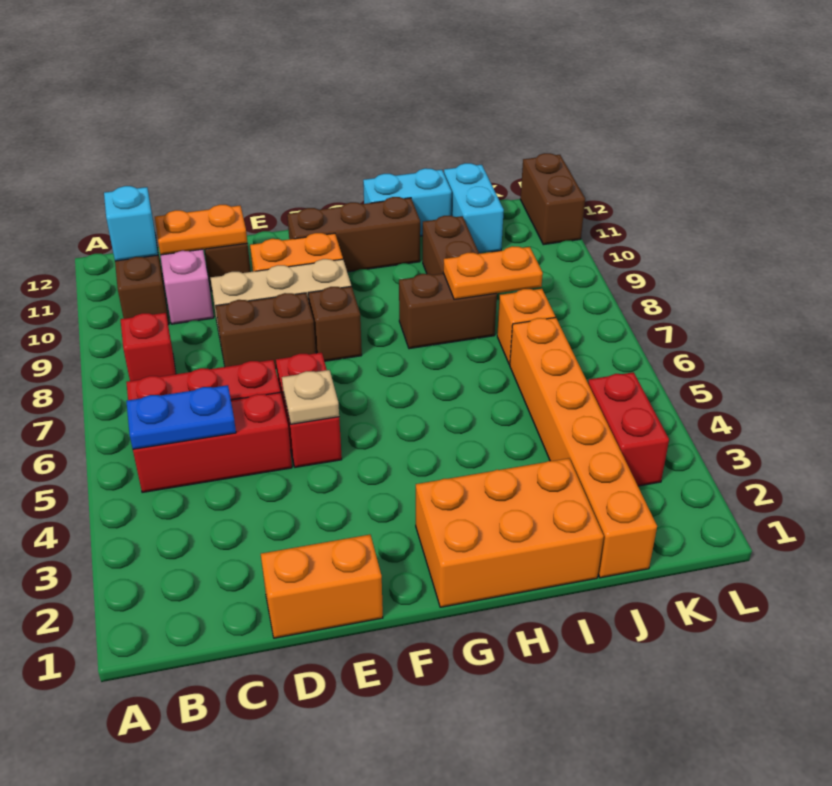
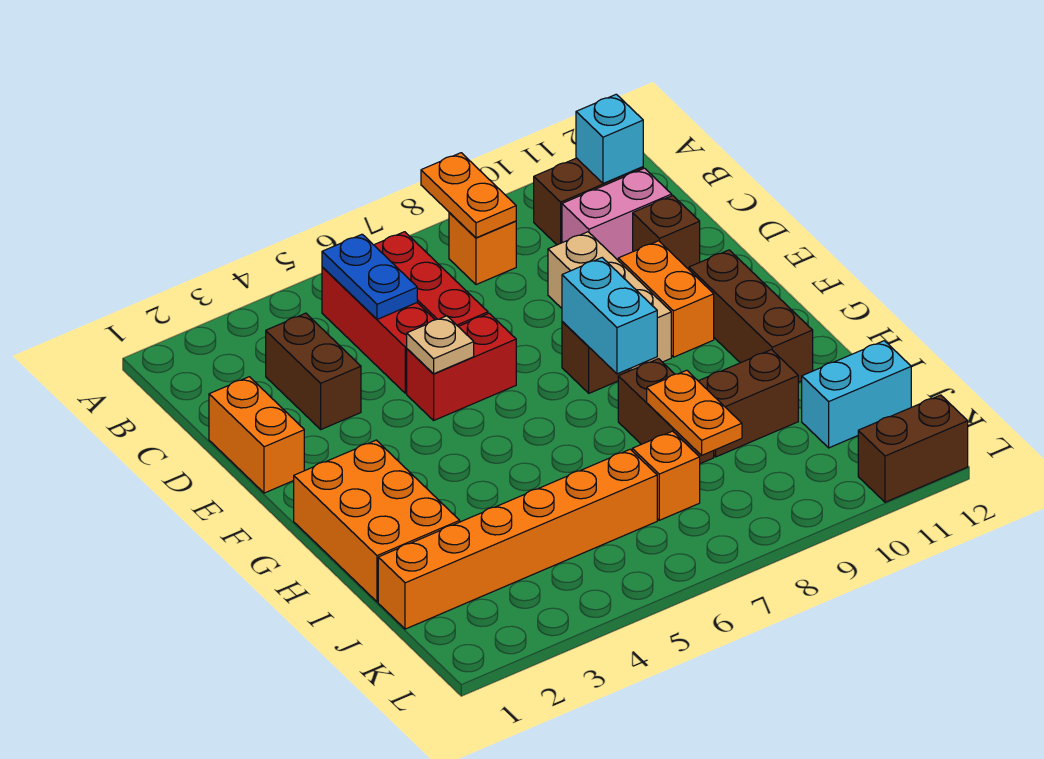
red brick B8 level 1 -> orange brick B8 level 1
orange plate C11:D11 level 2 -> orange plate A8:B8 level 2
brown brick D8:E8 level 1 -> brown brick C3:D3 level 1
cyan brick H12:I12 level 1 -> cyan brick F8:G8 level 2
red brick K3:K4 level 1 -> none

